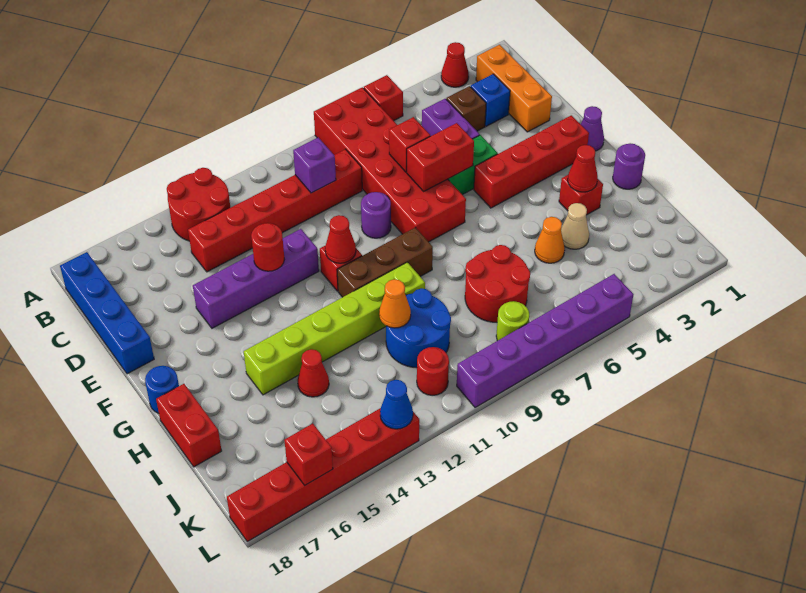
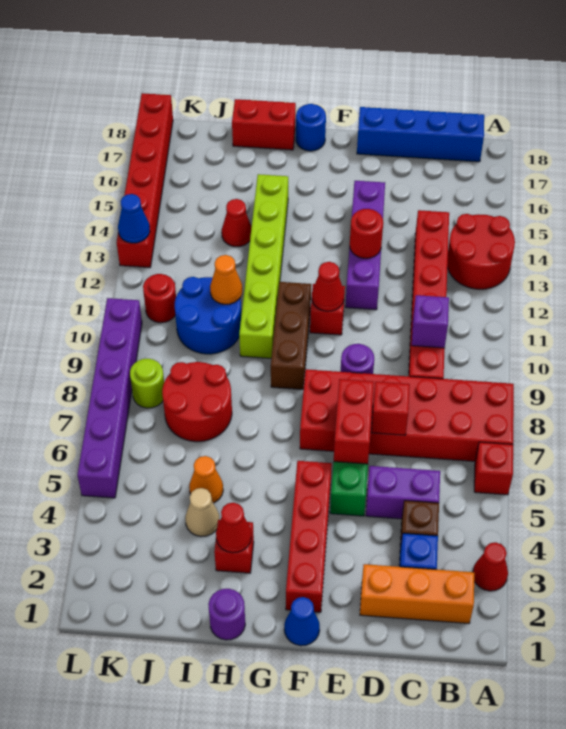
purple cone F1 level 1 -> blue cone F1 level 1
red brick L16 level 2 -> none

